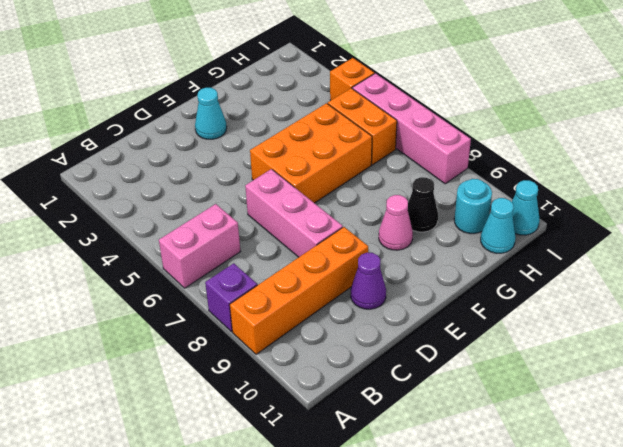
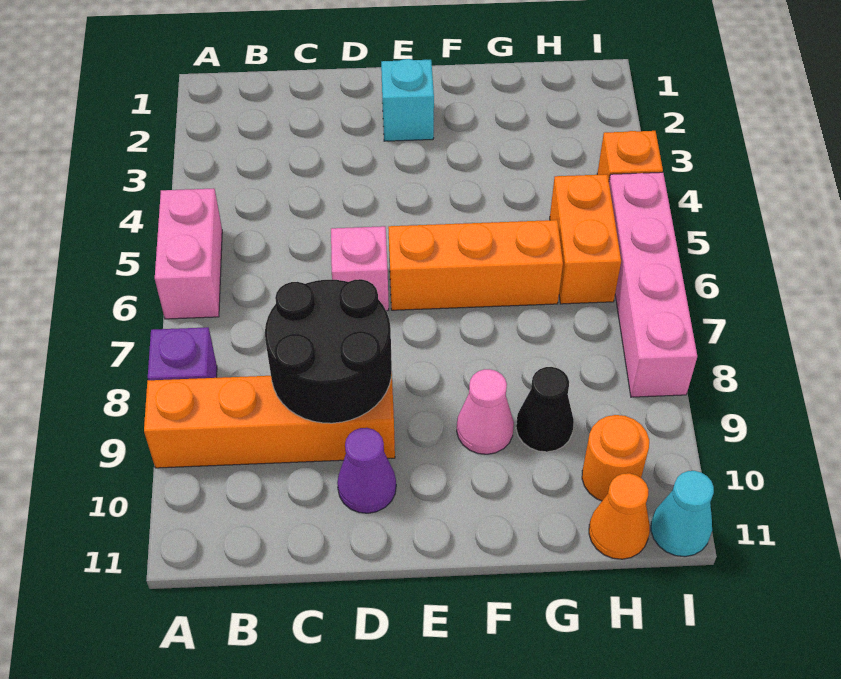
pink brick A6:B6 level 1 -> pink brick A5:A6 level 1
none -> black round brick C8:D9 level 2
pink brick D6:D8 level 1 -> pink brick D6 level 1
cyan cone E2 level 1 -> cyan brick E2 level 1
orange brick E5:G6 level 1 -> orange brick E6:G6 level 1
cyan round brick H10 level 1 -> orange round brick H10 level 1
cyan cone H11 level 1 -> orange cone H11 level 1

